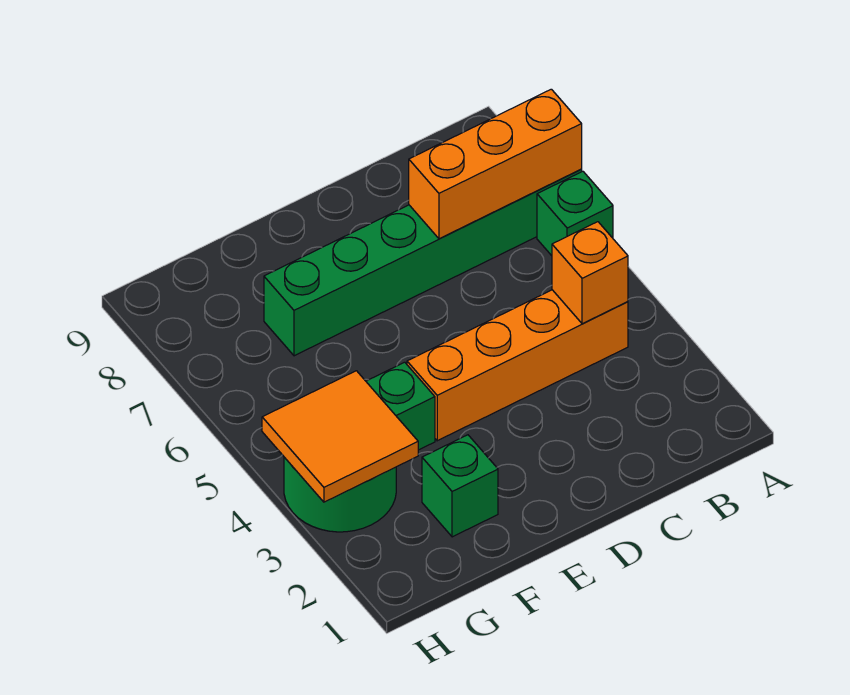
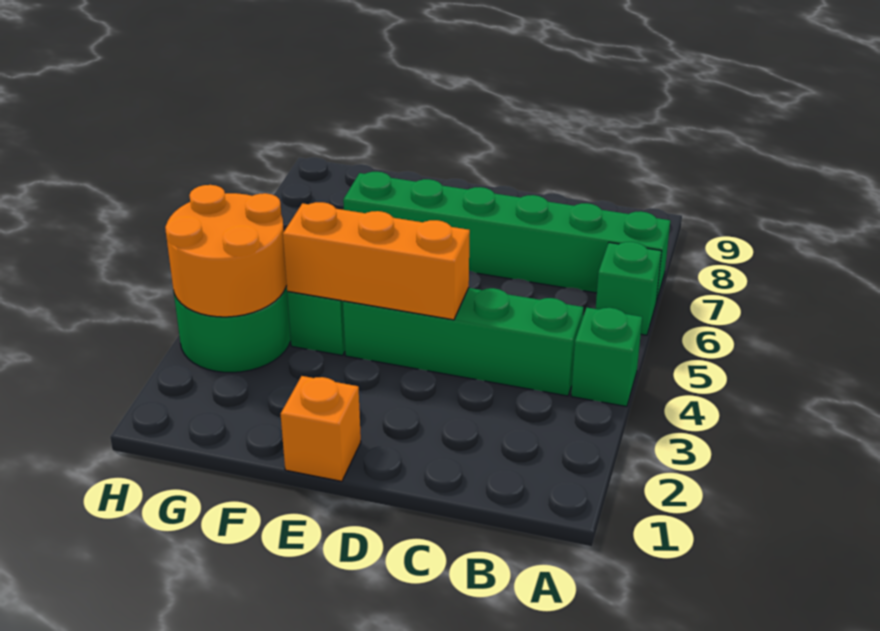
orange brick A7:C7 level 2 -> orange brick D4:F4 level 2
orange brick B4:E4 level 1 -> green brick B4:E4 level 1
orange brick B4 level 2 -> orange brick E1 level 1
green brick F2 level 1 -> green brick A4 level 1
orange tile G3:H4 level 2 -> orange round brick G3:H4 level 2

